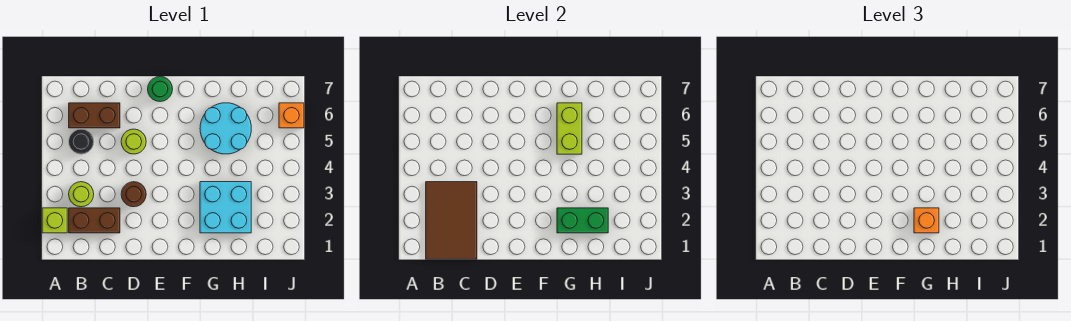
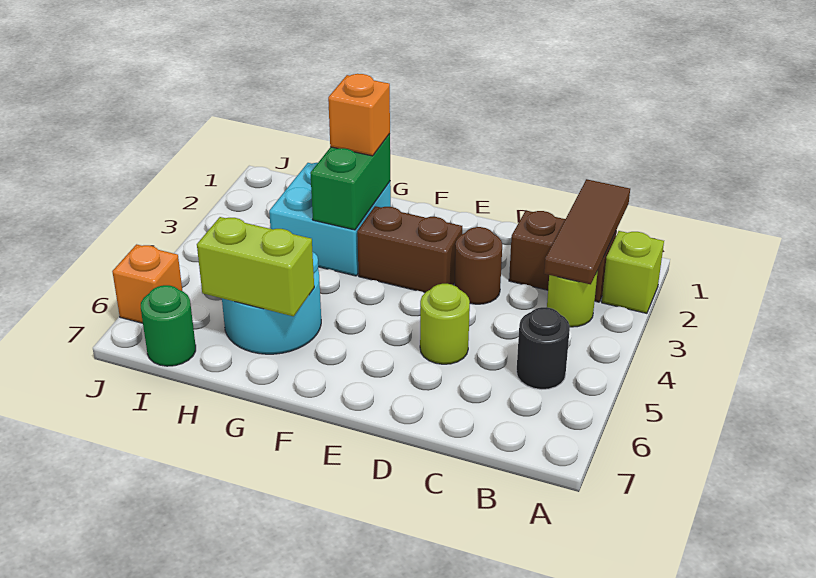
brown tile B1:C3 level 2 -> brown tile B1:B3 level 2
brown brick B6:C6 level 1 -> brown brick E3:F3 level 1
green round brick E7 level 1 -> green round brick I7 level 1
green brick G2:H2 level 2 -> green brick G2:G3 level 2
lime brick G5:G6 level 2 -> lime brick G6:H6 level 2

